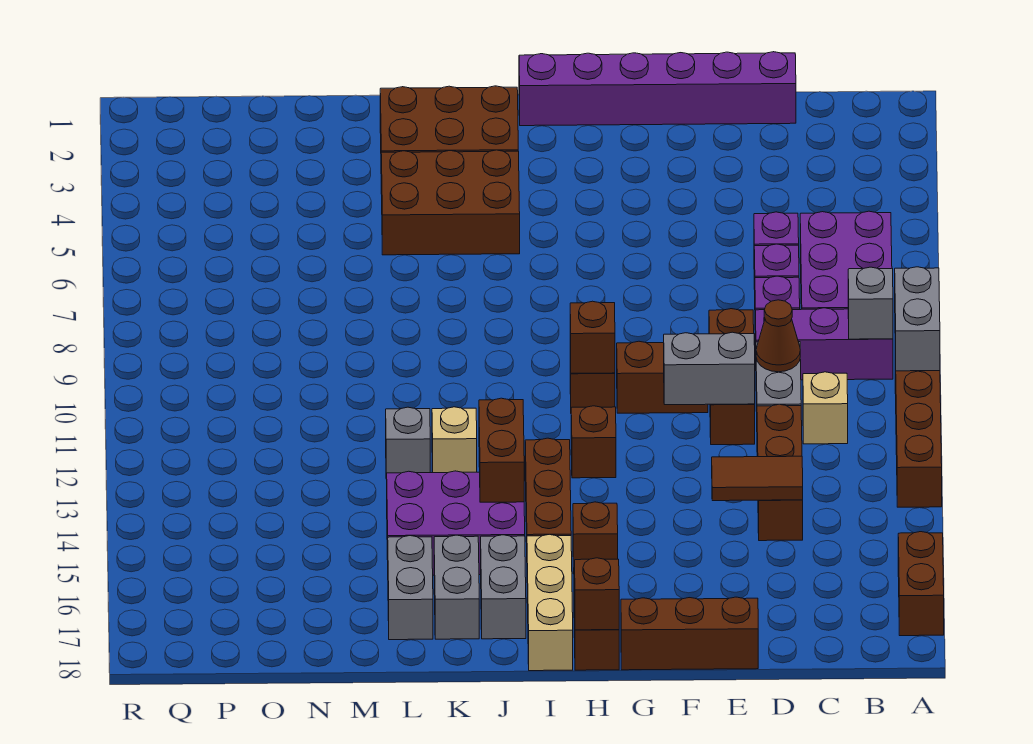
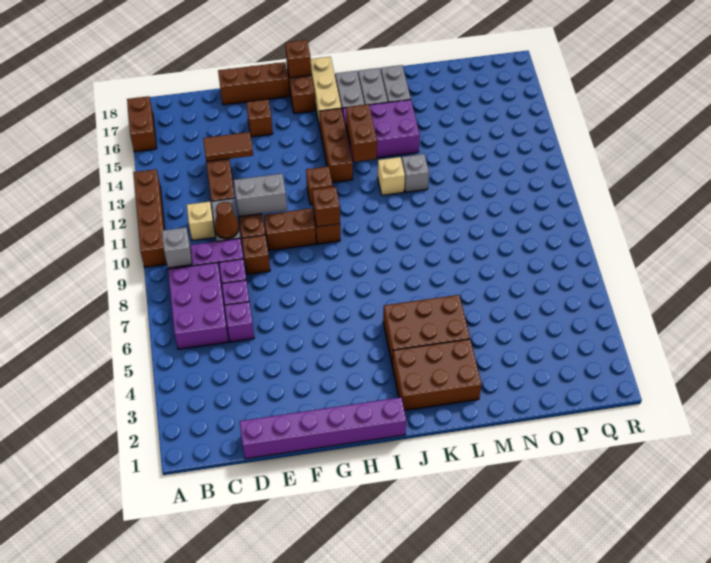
grey brick A9:A10 level 2 -> none
brown brick H15 level 1 -> brown brick F16 level 1

